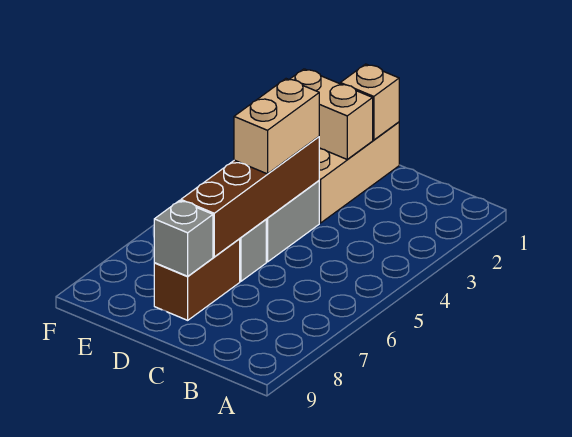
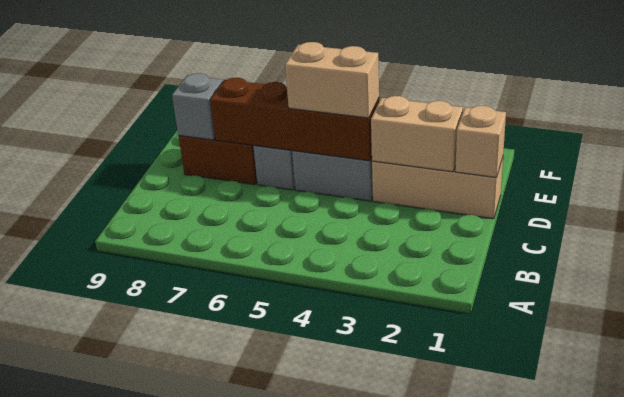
tan brick D2:E2 level 2 -> tan brick D2:D3 level 2

